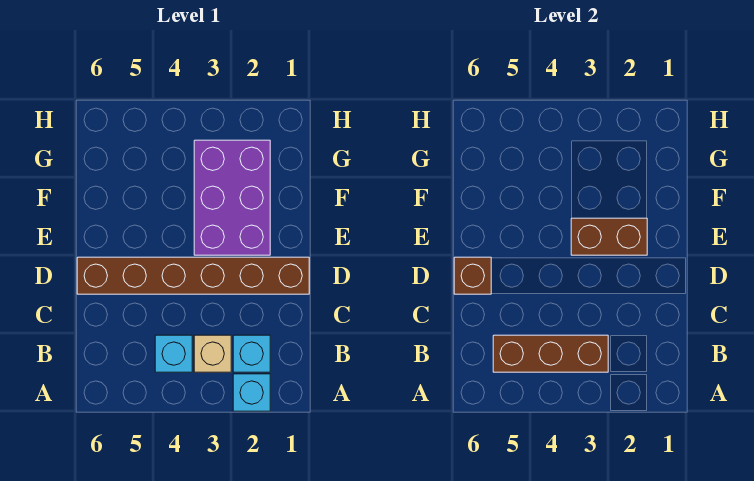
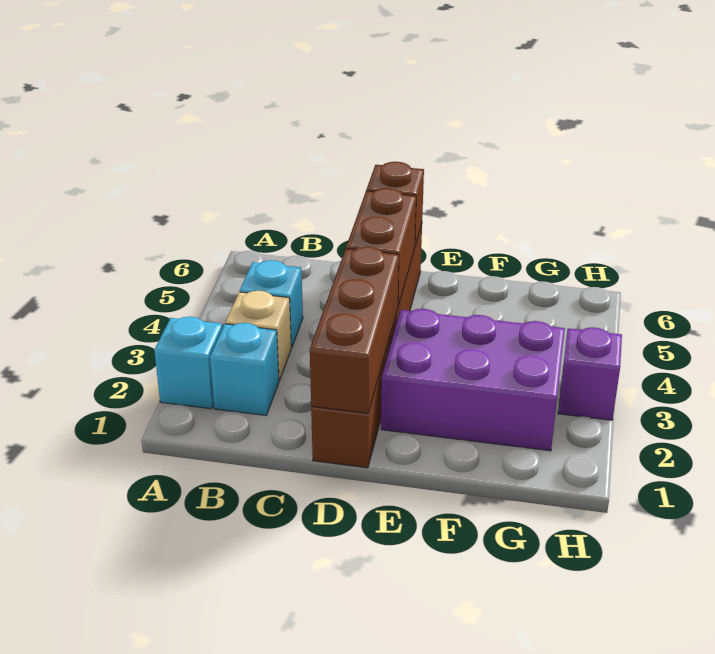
brown brick B3:B5 level 2 -> brown brick D1:D3 level 2
brown brick E2:E3 level 2 -> brown brick D4:D5 level 2
none -> purple brick H3 level 1

